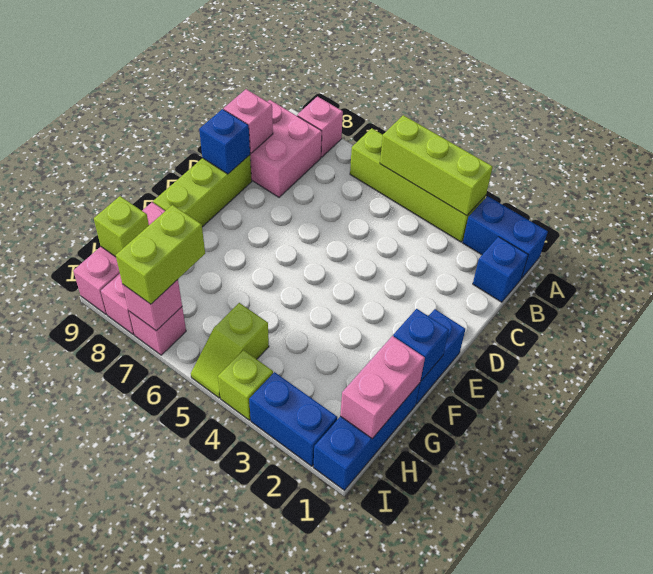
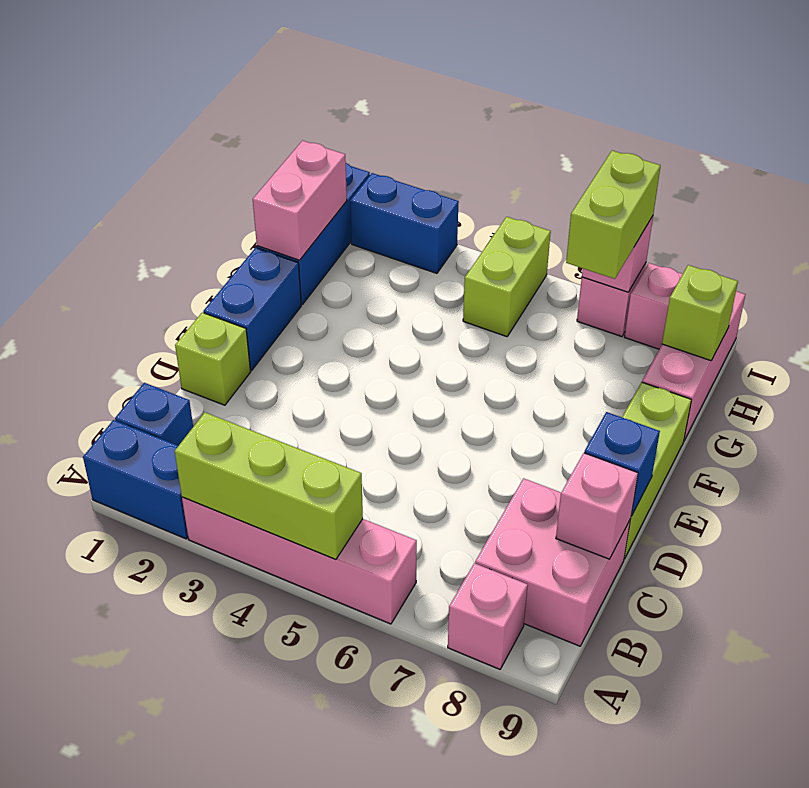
lime brick A3:A6 level 1 -> pink brick A3:A6 level 1
blue brick F1 level 2 -> none
lime slope H5:I5 level 1 top H -> lime brick H5:I5 level 1
lime brick I4 level 1 -> lime brick D1 level 1

